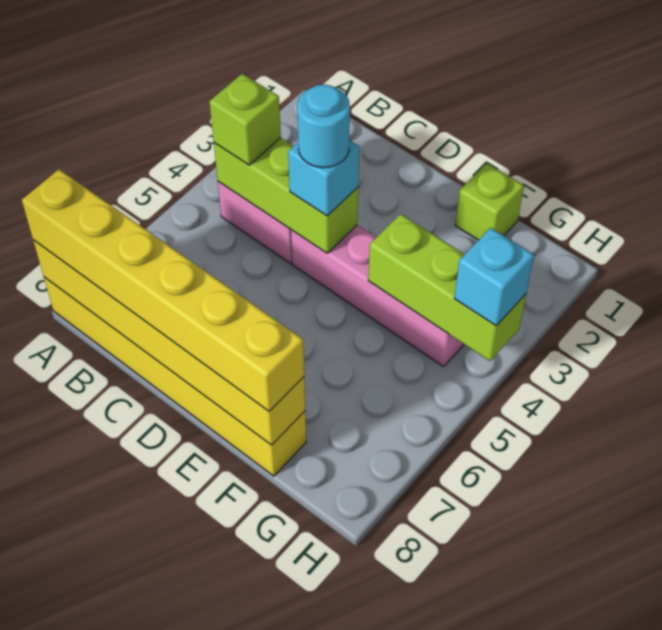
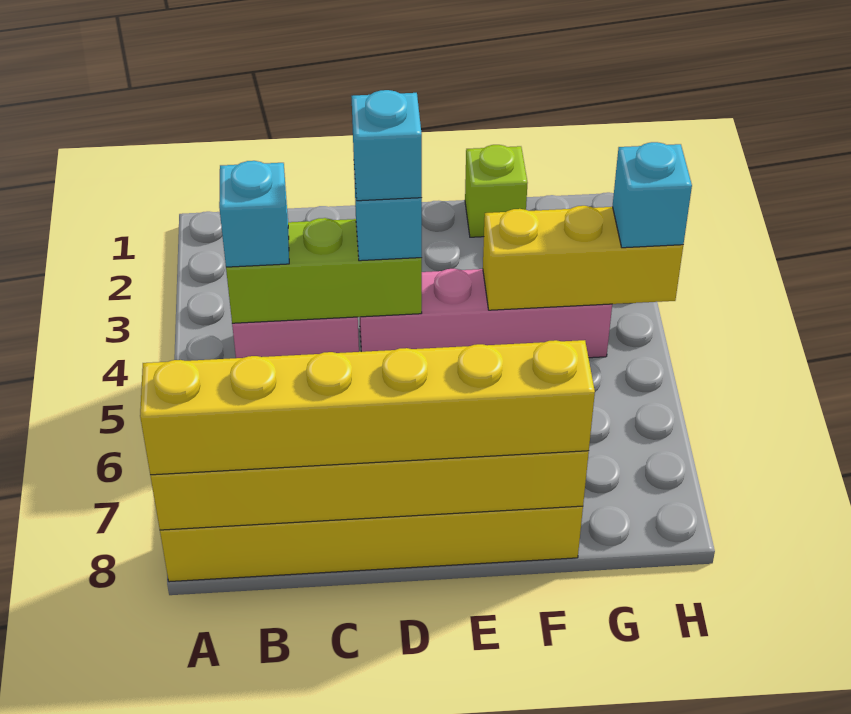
lime brick B4 level 3 -> cyan brick B4 level 3
cyan round brick D4 level 4 -> cyan brick D4 level 4
lime brick F4:H4 level 2 -> yellow brick F4:H4 level 2

